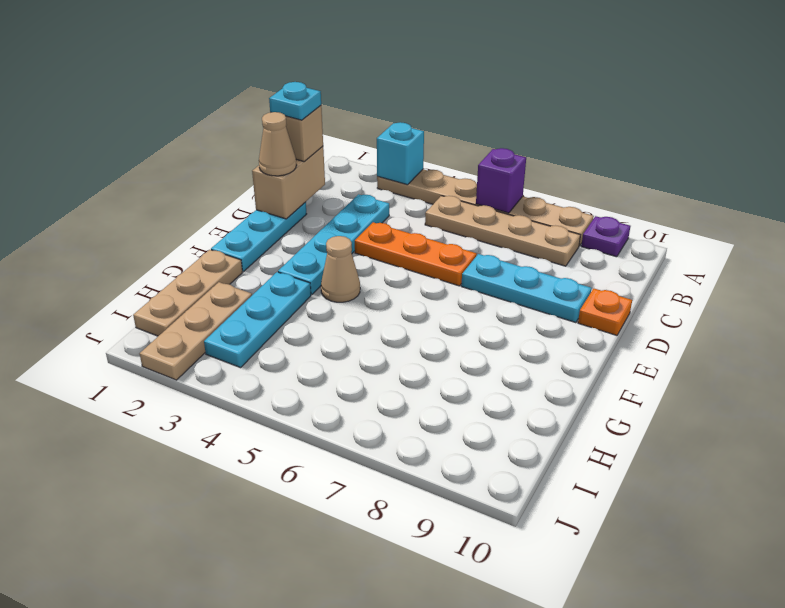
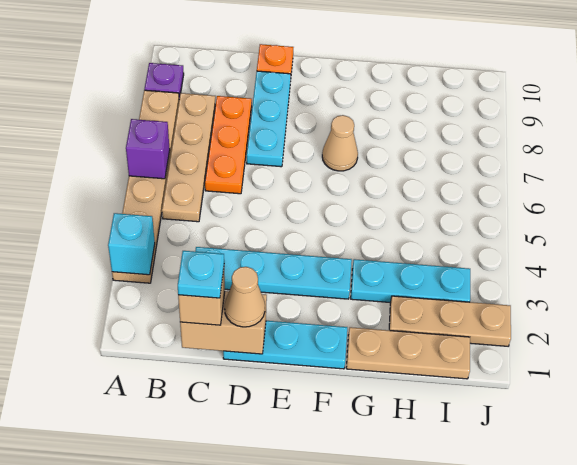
orange plate D4:D6 level 1 -> orange plate C6:C8 level 1
tan cone F4 level 1 -> tan cone F7 level 1

